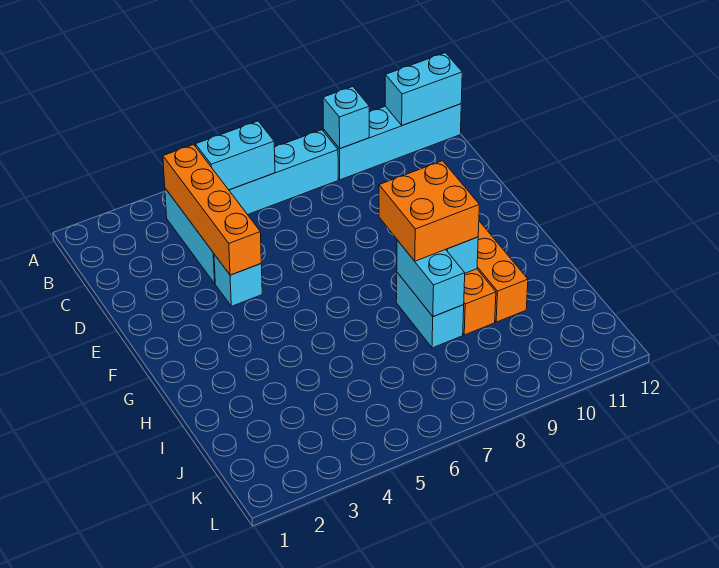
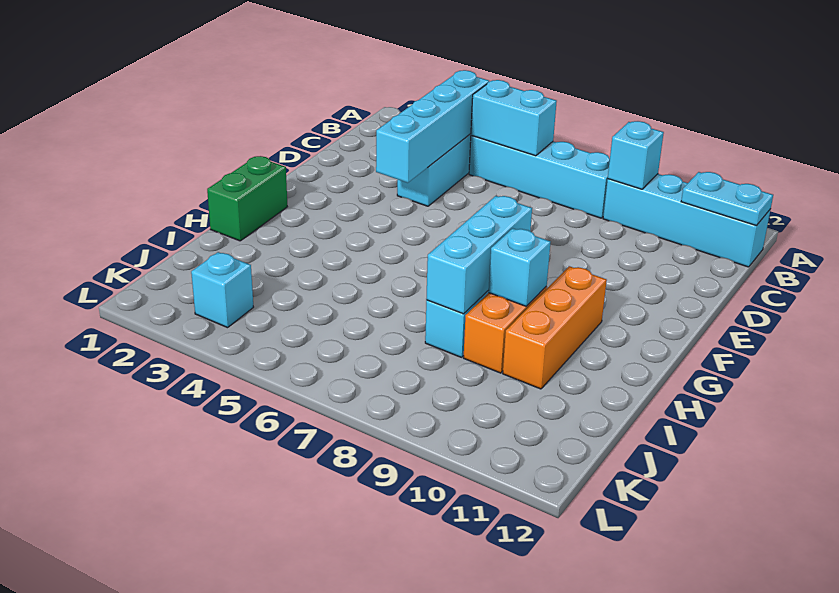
orange brick B4:E4 level 2 -> cyan brick B4:E4 level 2
cyan brick B11:B12 level 2 -> cyan plate B11:B12 level 2
cyan brick E4 level 1 -> cyan brick K3 level 1
none -> green brick G1:H1 level 1
orange brick G8:H9 level 3 -> none
cyan brick H8:I8 level 2 -> cyan brick G8:I8 level 2

